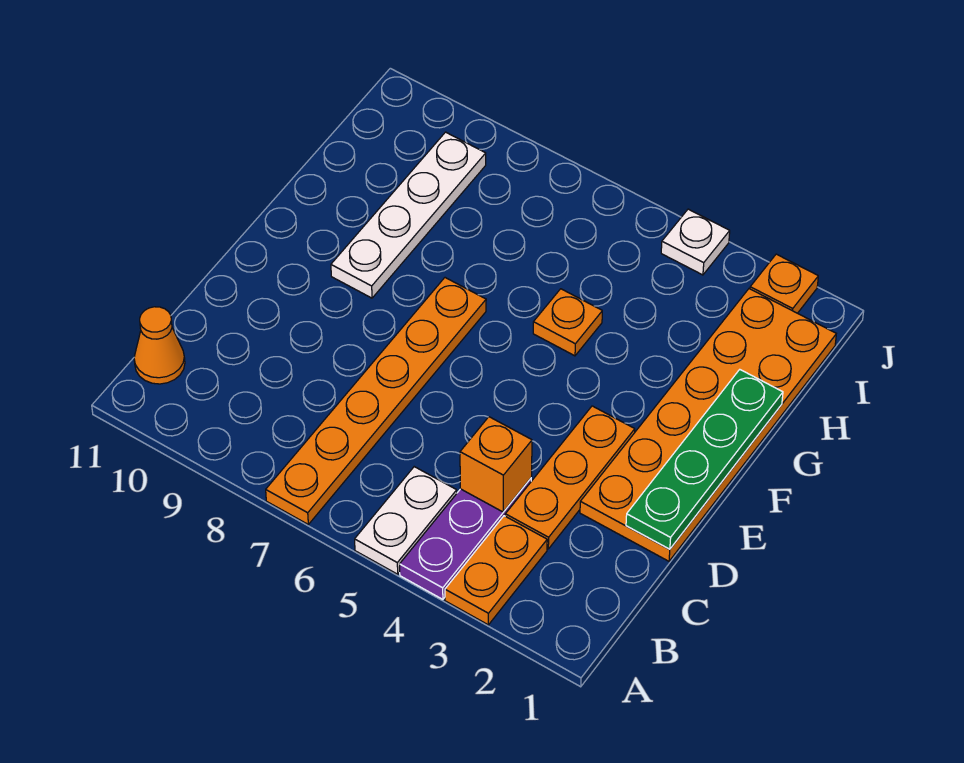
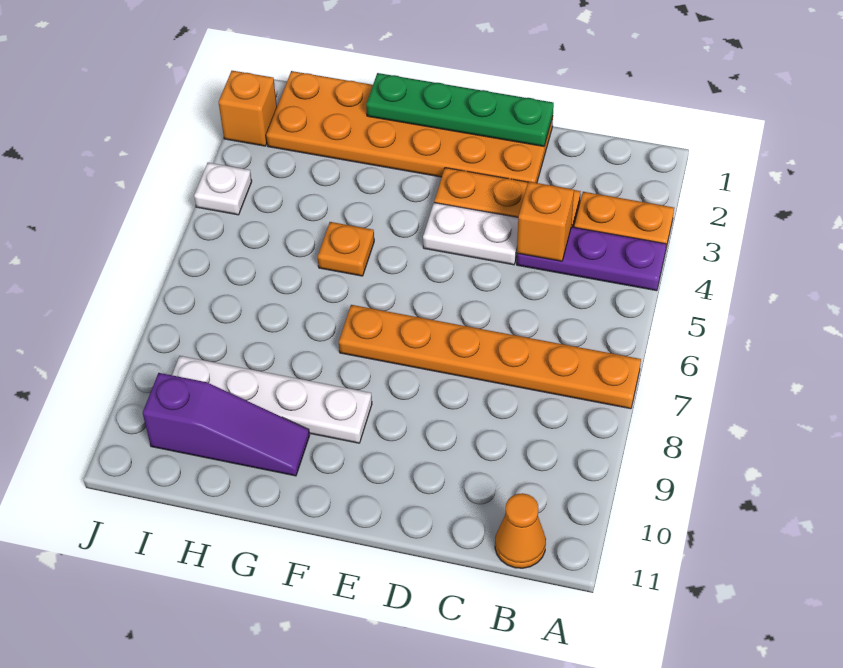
white plate A5:B5 level 1 -> white plate D4:E4 level 1
none -> purple slope G10:I10 level 1 top I
orange plate J2 level 1 -> orange brick J2 level 1

